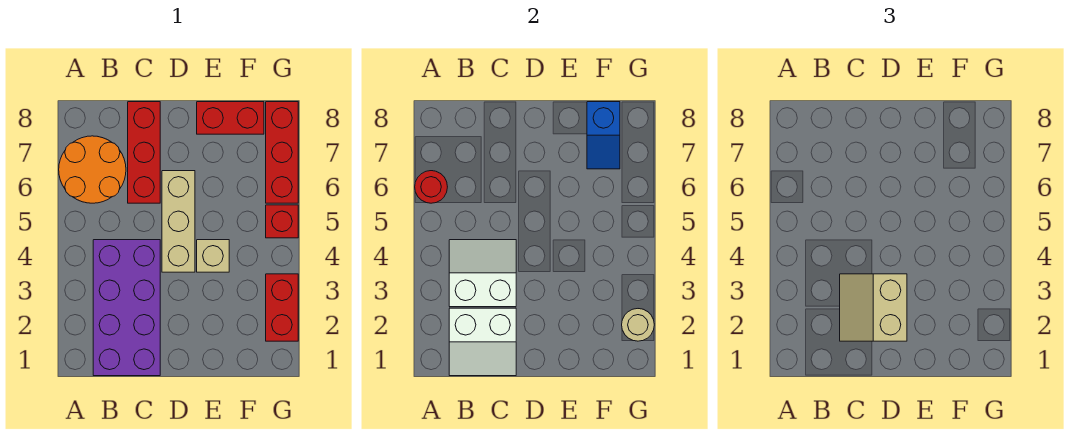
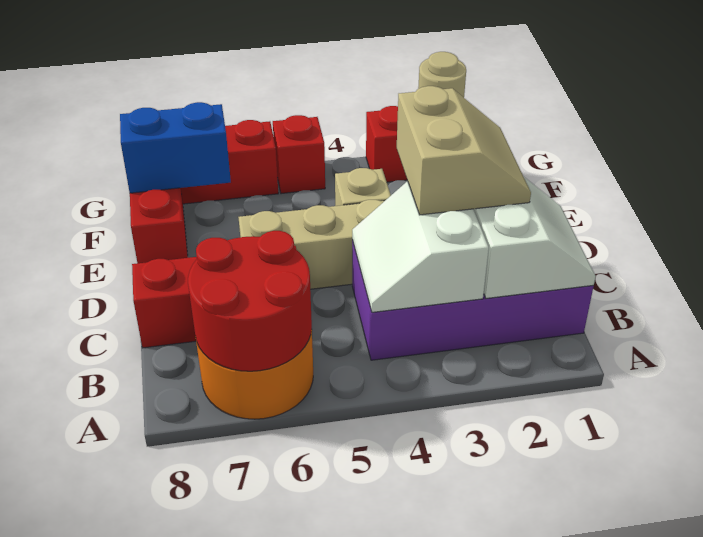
red round brick A6 level 2 -> red round brick A6:B7 level 2
tan slope C2:D3 level 3 top D -> tan slope C2:D3 level 3 top 3
blue slope F7:F8 level 2 top 8 -> blue brick F7:F8 level 2

